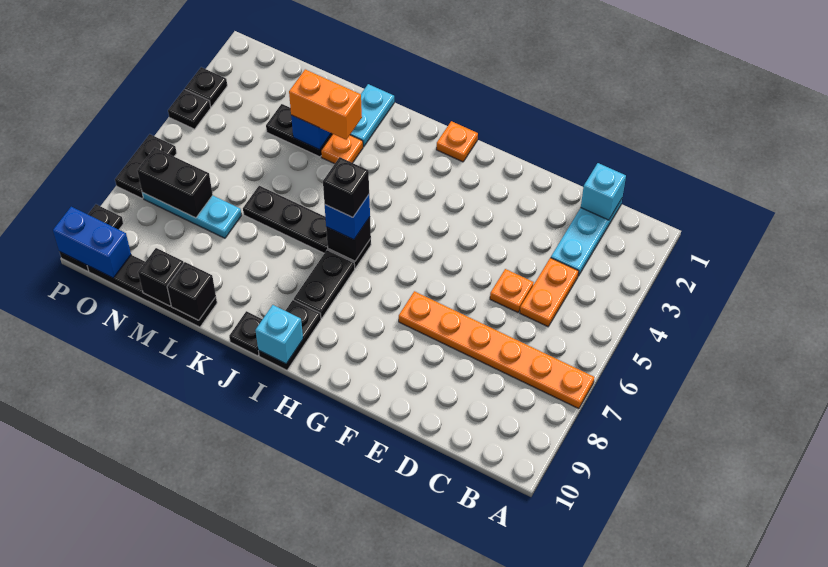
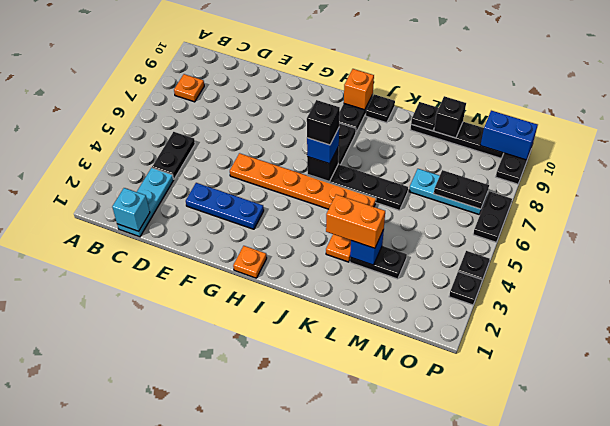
orange plate A7:F7 level 1 -> orange plate F5:K5 level 1
orange plate C4:C5 level 1 -> black plate C4:C5 level 1
orange plate D5 level 1 -> orange plate B8 level 1
none -> blue plate E3:G3 level 1
cyan brick I10 level 2 -> orange brick I10 level 2
cyan plate K1:K2 level 1 -> none
black brick L10 level 2 -> black plate L10 level 2
black brick N7:O7 level 2 -> black plate N7:O7 level 2

